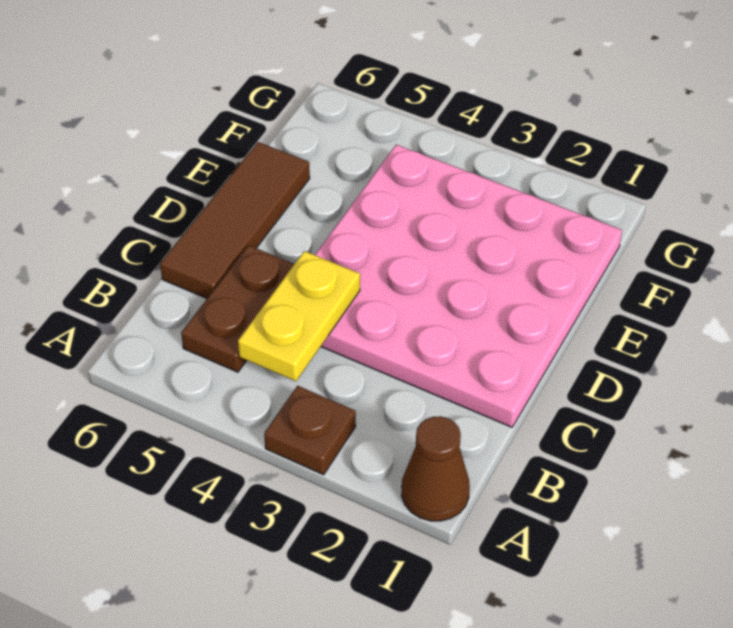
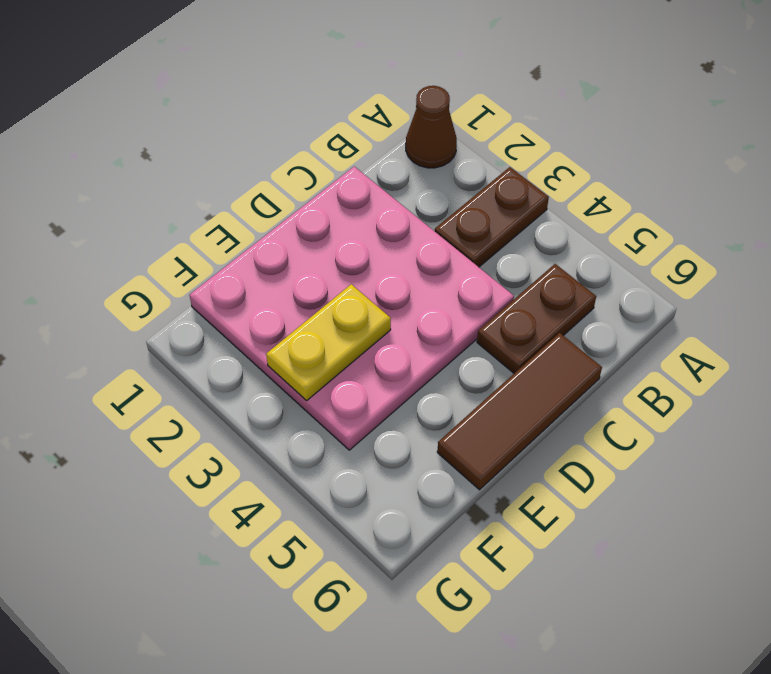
brown plate A3 level 1 -> brown plate A3:B3 level 1
yellow plate B4:C4 level 2 -> yellow plate E3:F3 level 2

